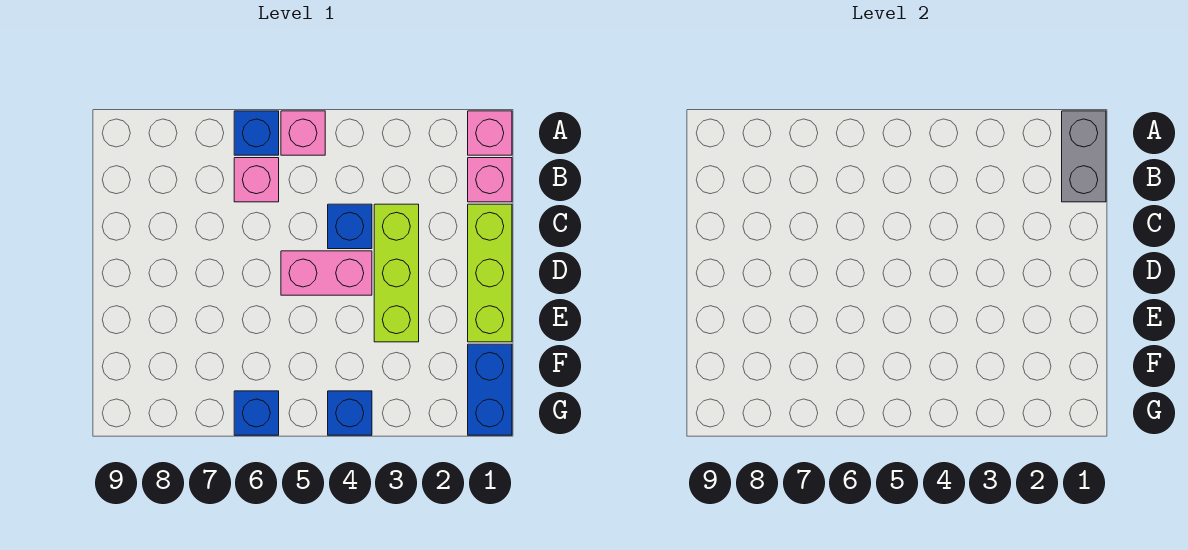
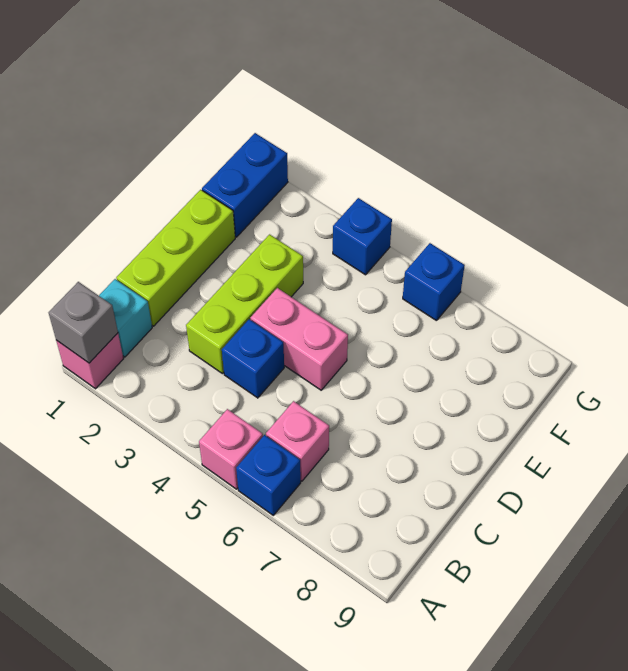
grey brick A1:B1 level 2 -> grey brick A1 level 2
pink brick B1 level 1 -> cyan brick B1 level 1

